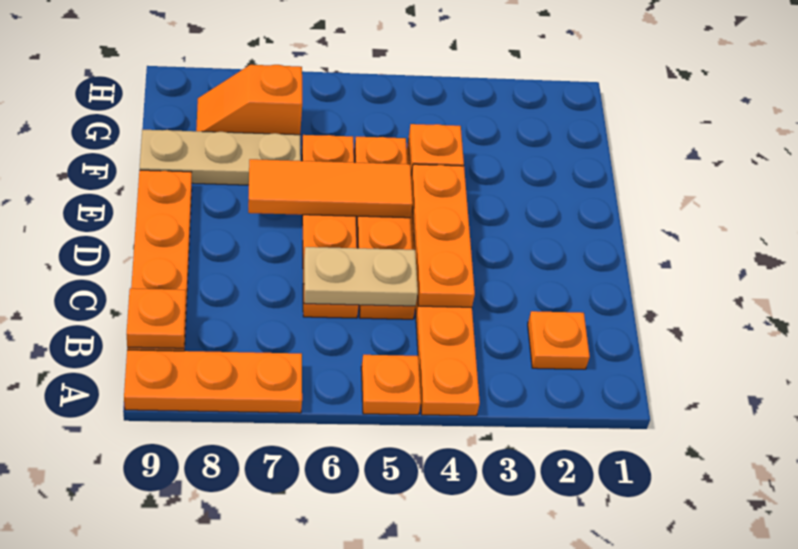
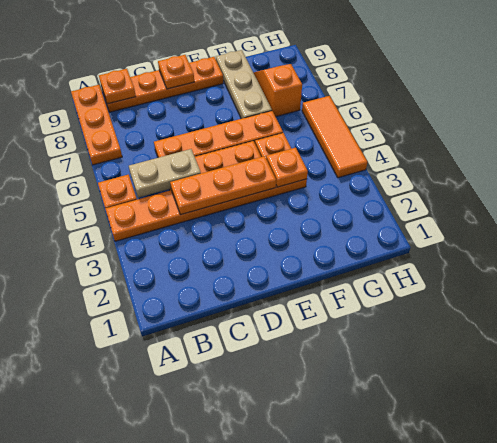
orange plate B2 level 1 -> orange plate D9 level 2
tan plate C5:C6 level 2 -> tan plate B5:C5 level 2
orange tile E5:E7 level 2 -> orange tile H4:H6 level 1

